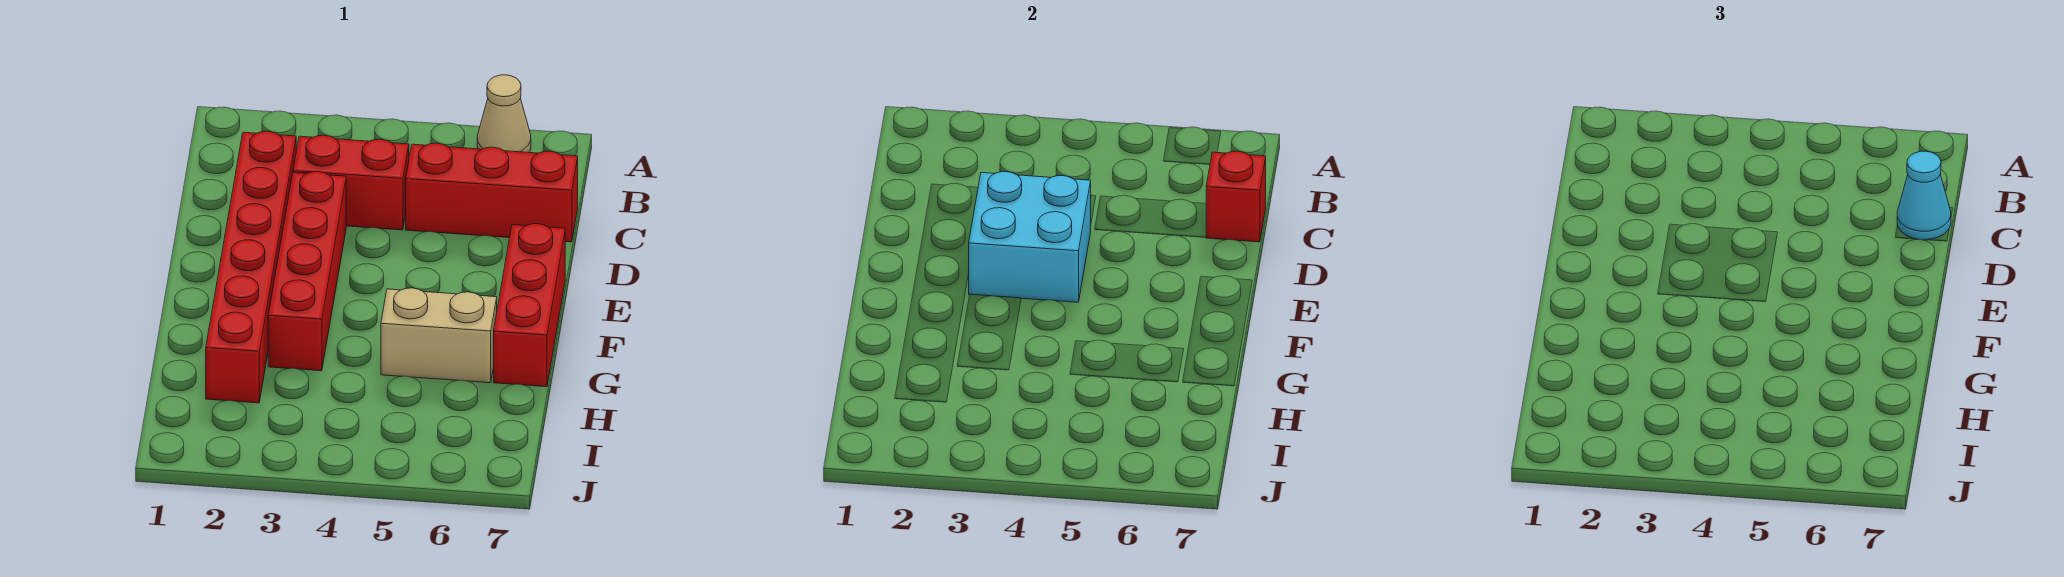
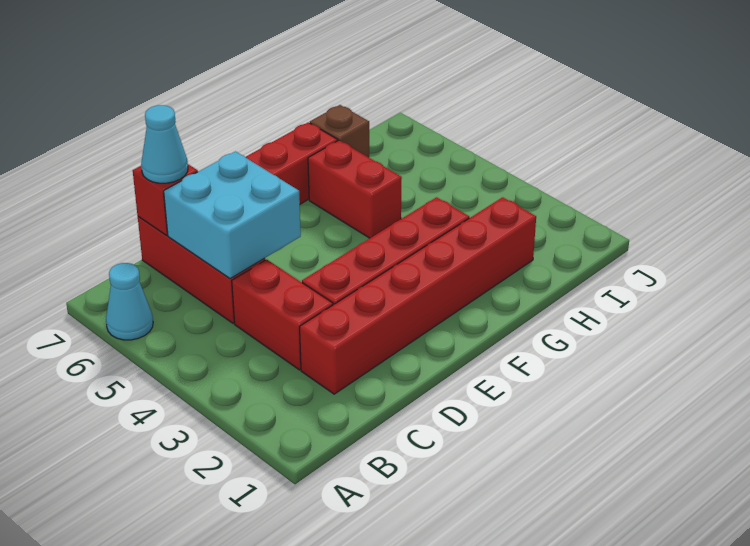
tan cone A6 level 1 -> cyan cone A6 level 1
cyan brick D3:E4 level 2 -> cyan brick C5:D6 level 2
tan brick G5:G6 level 1 -> red brick G5:G6 level 1
none -> brown brick H7 level 1

